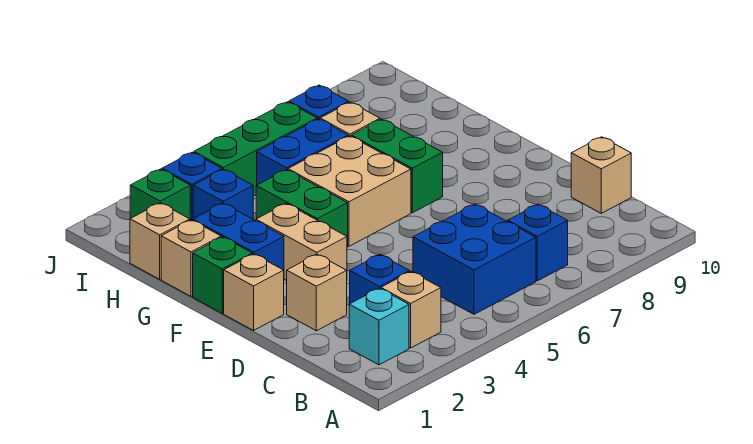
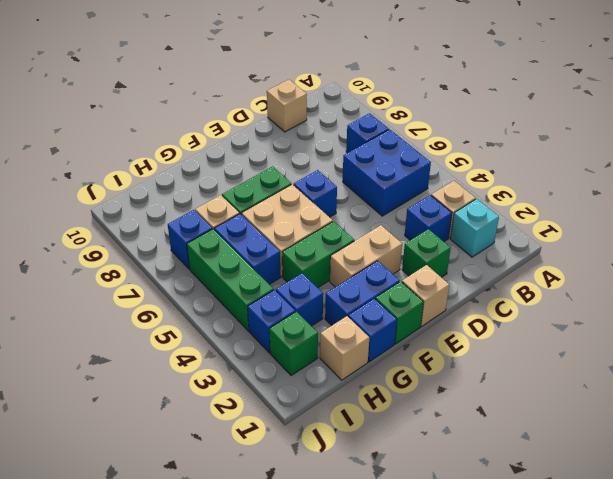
tan brick D2 level 1 -> green brick D2 level 1
none -> blue brick E6 level 1
tan brick G1 level 1 -> blue brick G1 level 1

